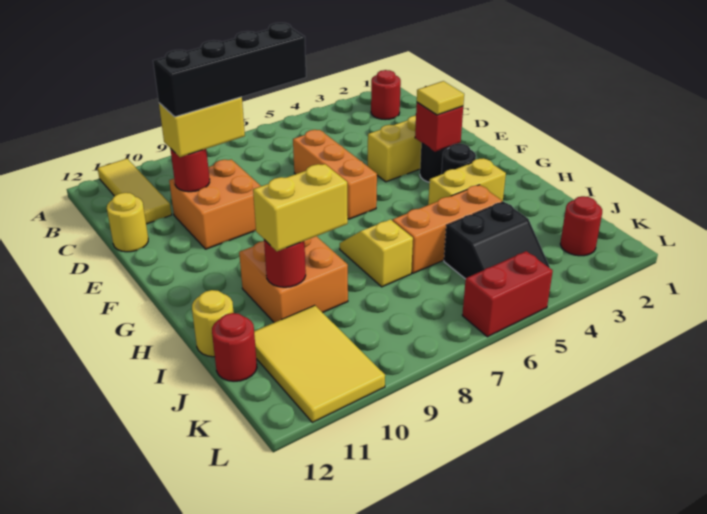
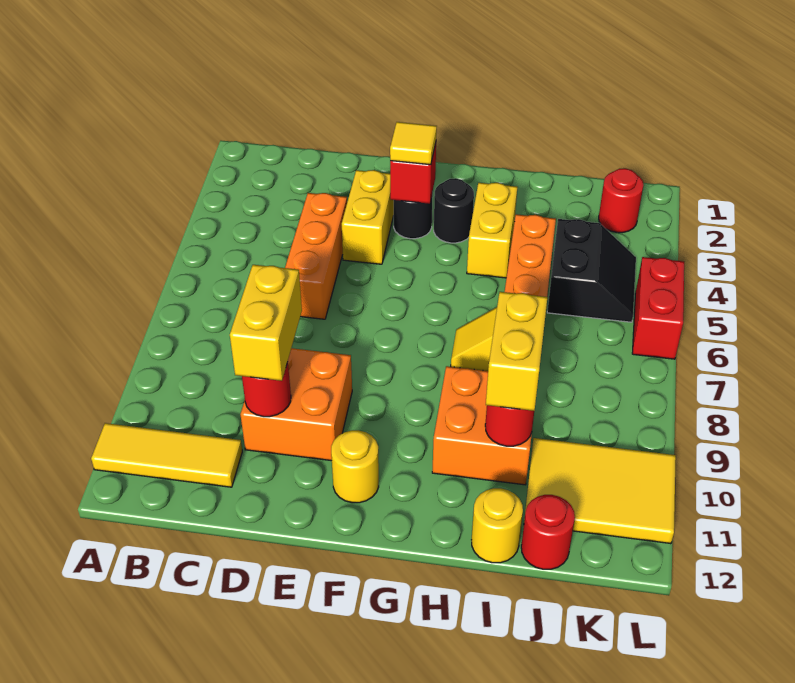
red round brick B2 level 1 -> none
orange brick D6:F6 level 1 -> orange brick D4:D6 level 1
black brick D7:D10 level 4 -> none
yellow round brick D12 level 1 -> yellow round brick F11 level 1

